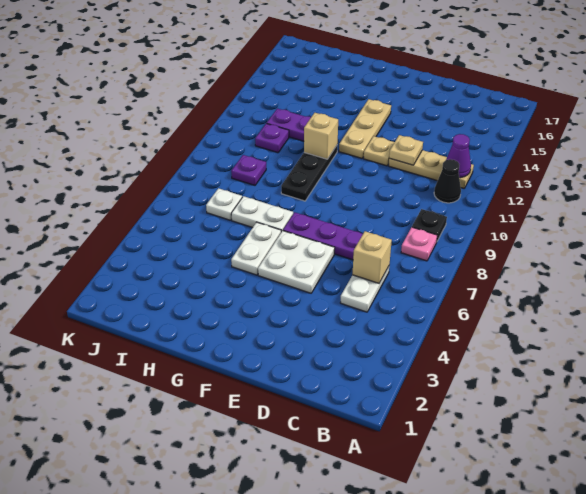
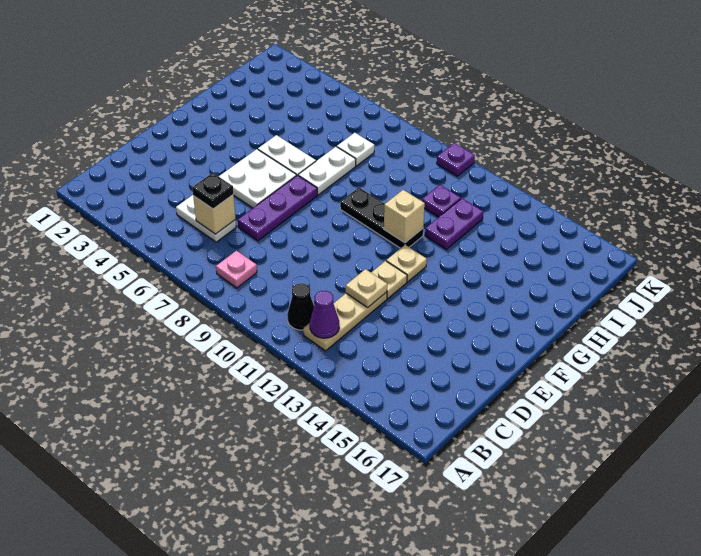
black plate B9 level 1 -> black plate C6 level 3
tan plate F12:F14 level 1 -> tan plate F12 level 1
purple plate I9 level 1 -> purple plate K10 level 1

